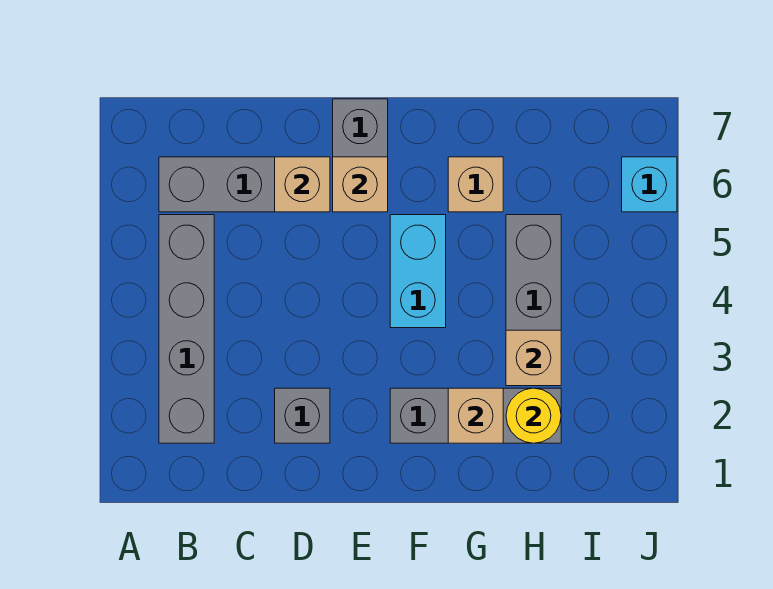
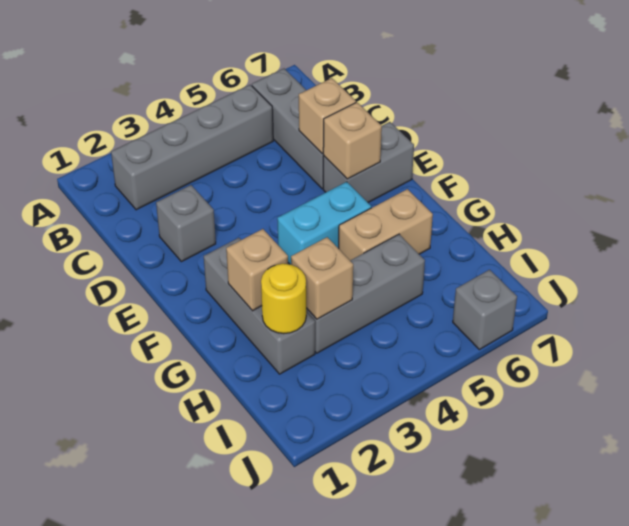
tan brick G6 level 1 -> tan brick G5:G6 level 1
cyan brick J6 level 1 -> grey brick J6 level 1

